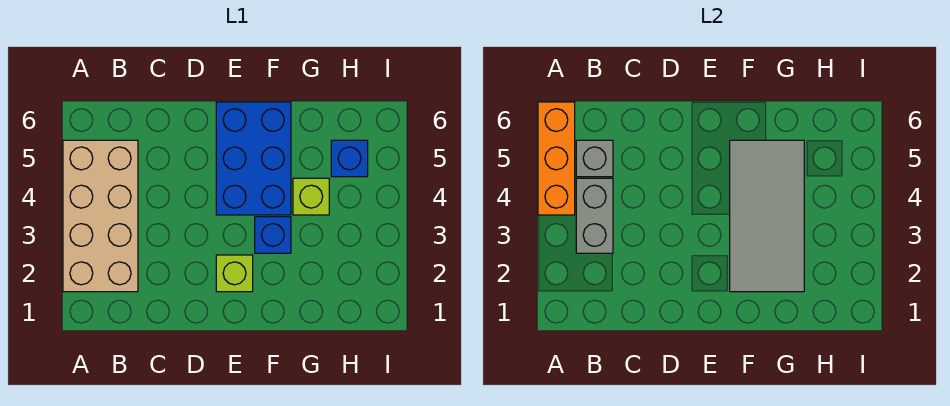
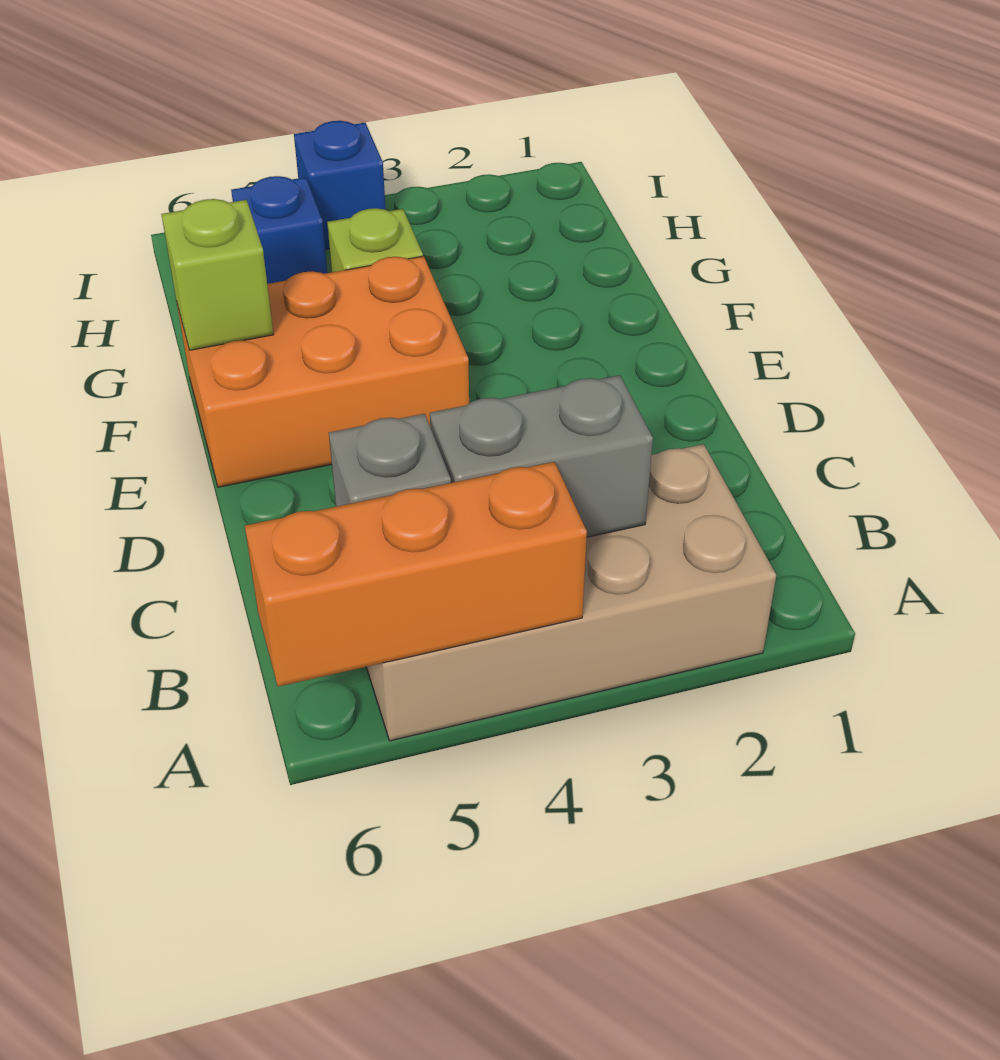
lime brick E2 level 1 -> lime brick F6 level 2
blue brick E4:F6 level 1 -> orange brick E4:F6 level 1
grey tile F2:G5 level 2 -> none
blue brick F3 level 1 -> blue brick I4 level 1

